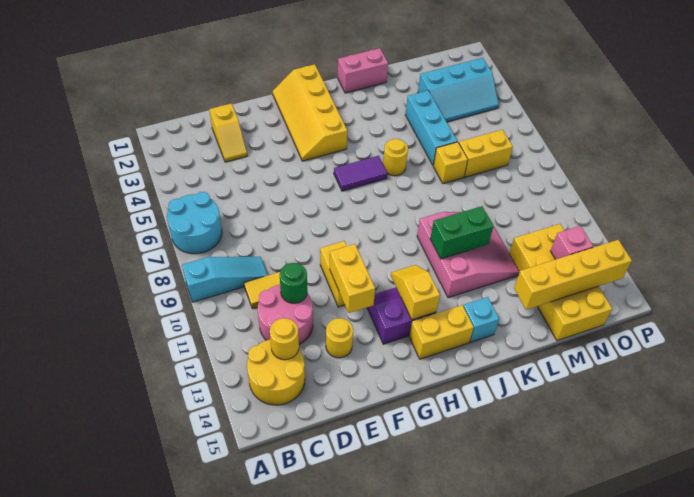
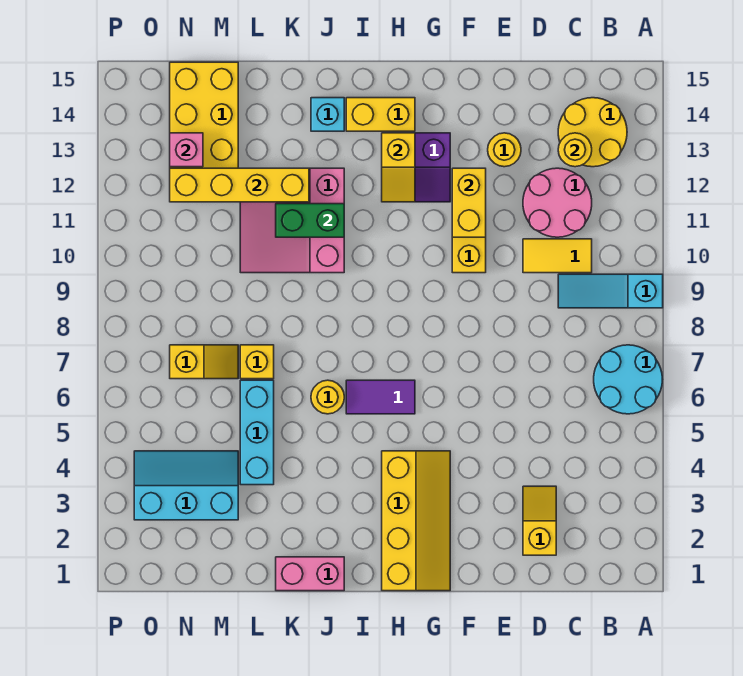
green round brick D11 level 2 -> none
yellow brick L14:O14 level 2 -> yellow brick K12:N12 level 2
yellow brick M7:N7 level 1 -> yellow slope M7:N7 level 1 top N

